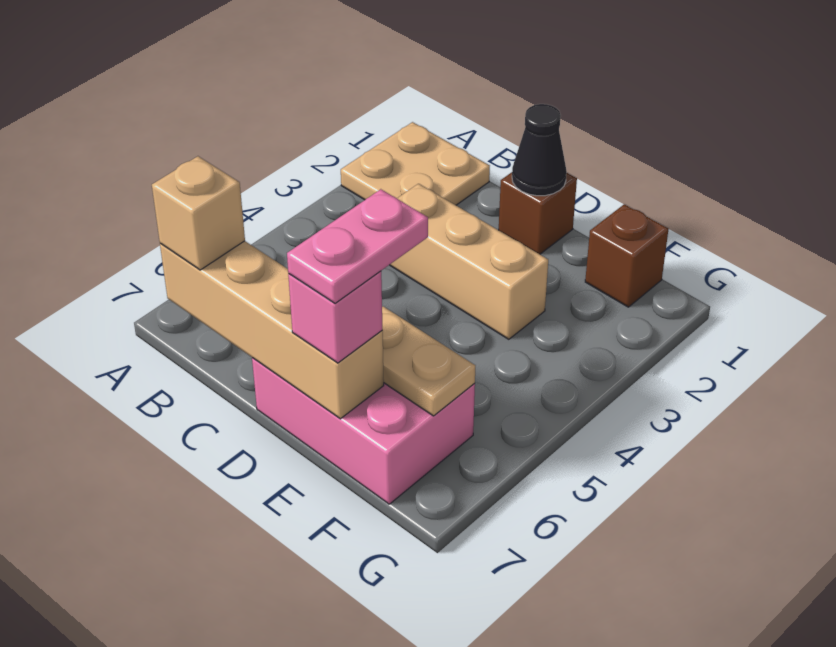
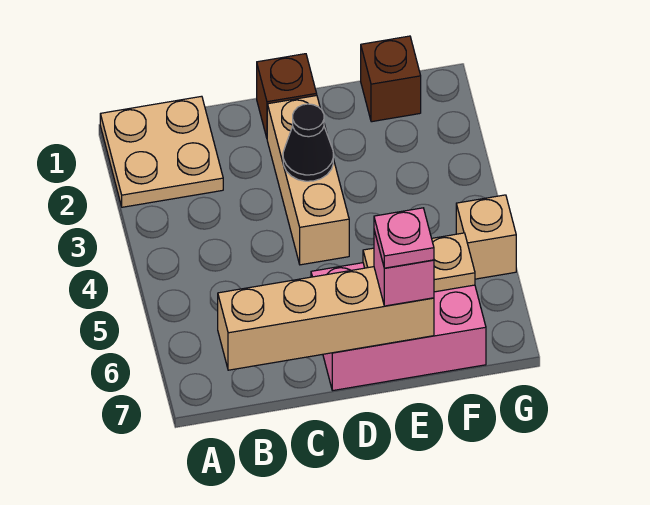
tan brick B7 level 3 -> tan brick G5 level 1
tan brick C3:E3 level 1 -> tan brick D2:D4 level 1
black cone D1 level 2 -> black cone D3 level 2
pink plate E6:E7 level 4 -> pink plate E7 level 4

